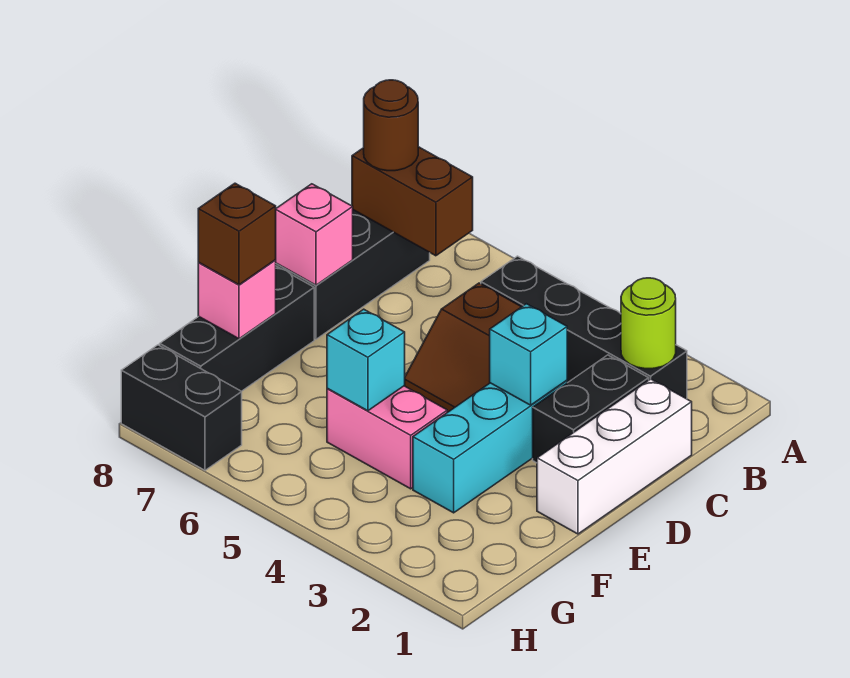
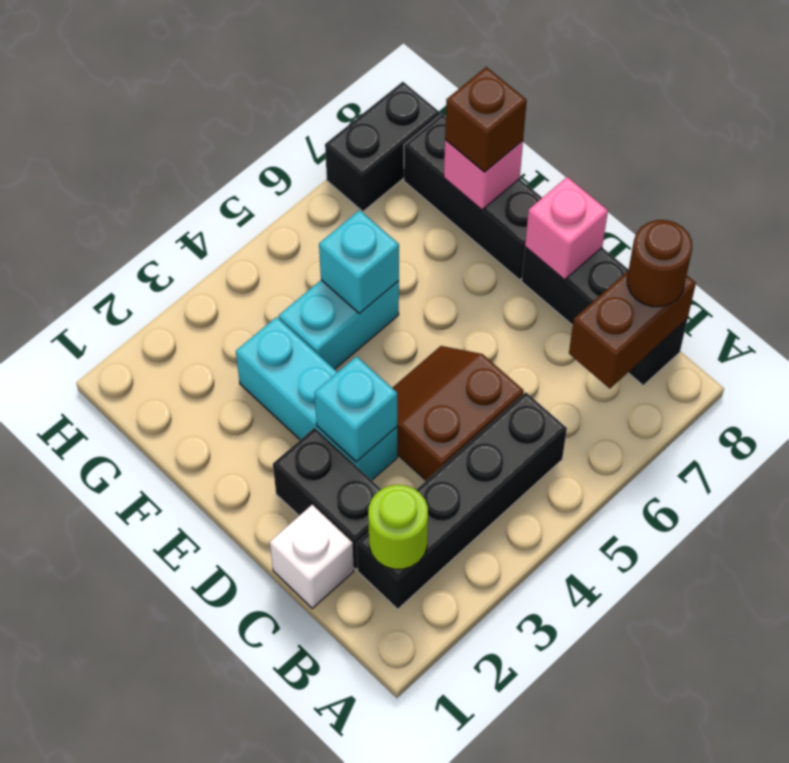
white brick C1:E1 level 1 -> white brick C1 level 1
pink brick F4:F5 level 1 -> cyan brick F4:F5 level 1

